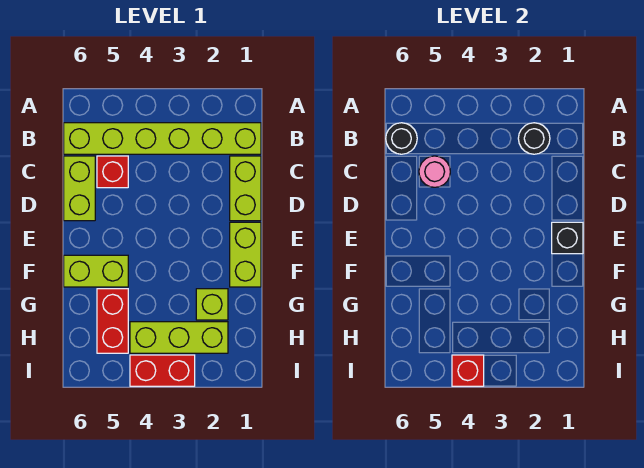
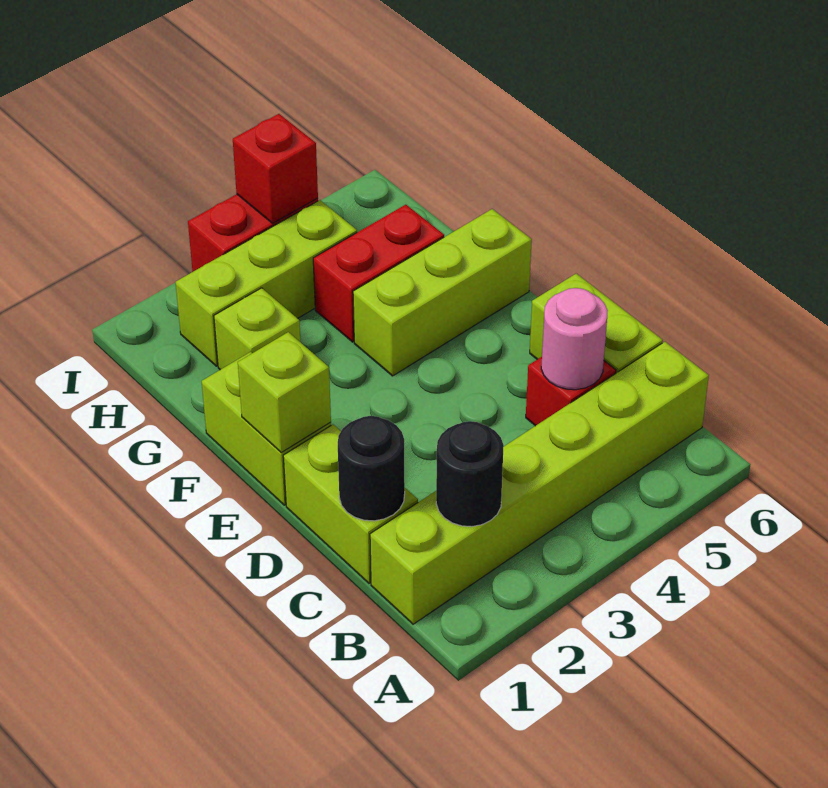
black round brick B6 level 2 -> black round brick C1 level 2
black brick E1 level 2 -> lime brick E1 level 2
lime brick F5:F6 level 1 -> lime brick F4:F6 level 1
red brick G5:H5 level 1 -> red brick G4:G5 level 1

